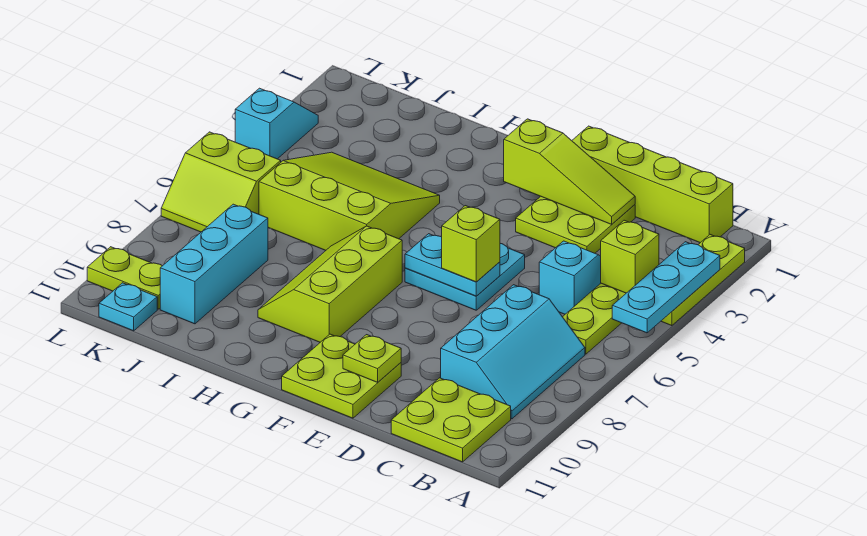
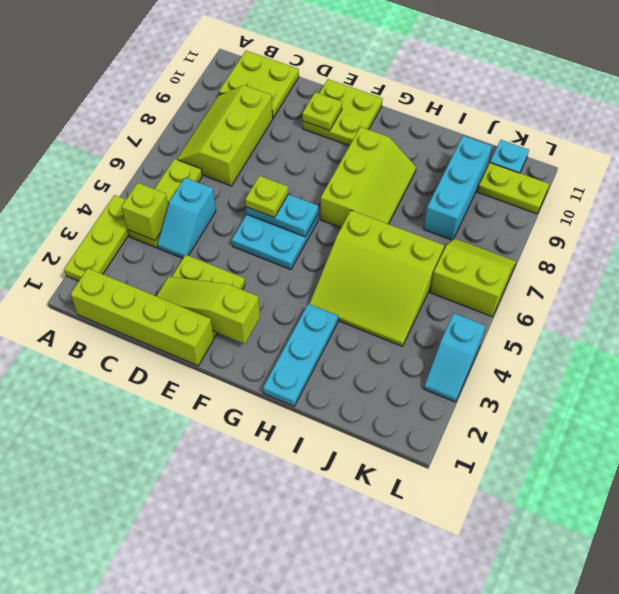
cyan plate A3:A5 level 2 -> cyan plate H1:H3 level 1
cyan slope B7:C9 level 1 top C -> lime slope B7:C9 level 1 top C
lime brick E6 level 3 -> lime plate E6 level 3

